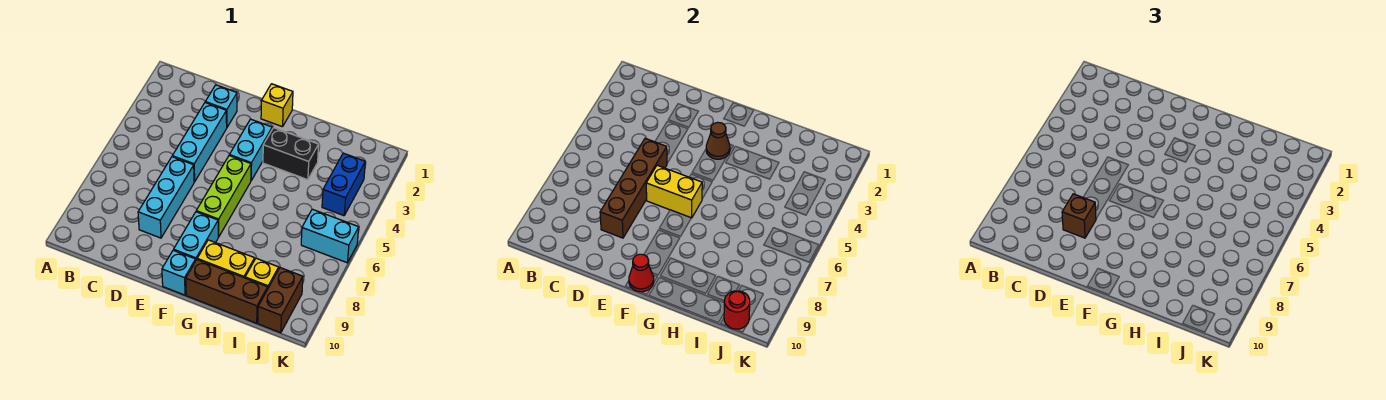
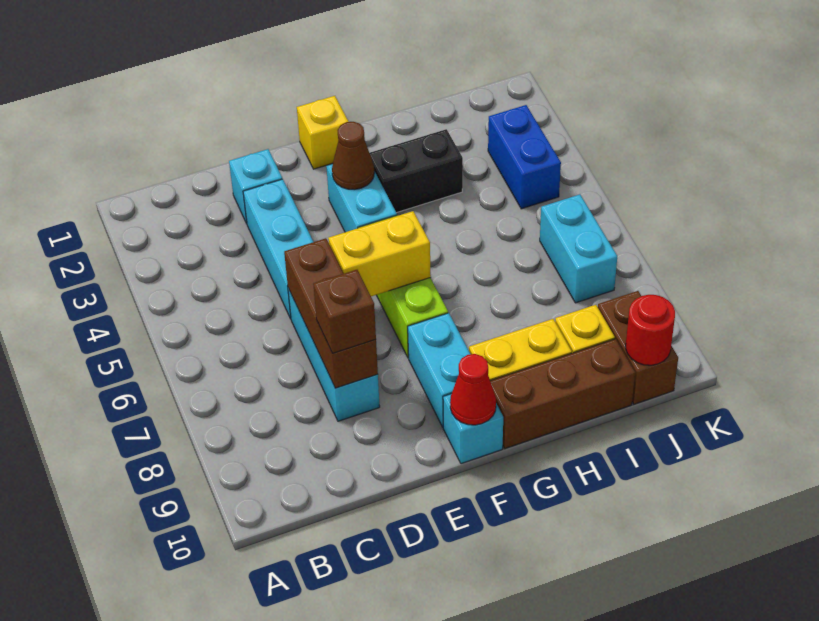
brown brick D5:D8 level 2 -> brown brick D6:D8 level 2
cyan brick J6:K6 level 1 -> cyan brick J6:J7 level 1

